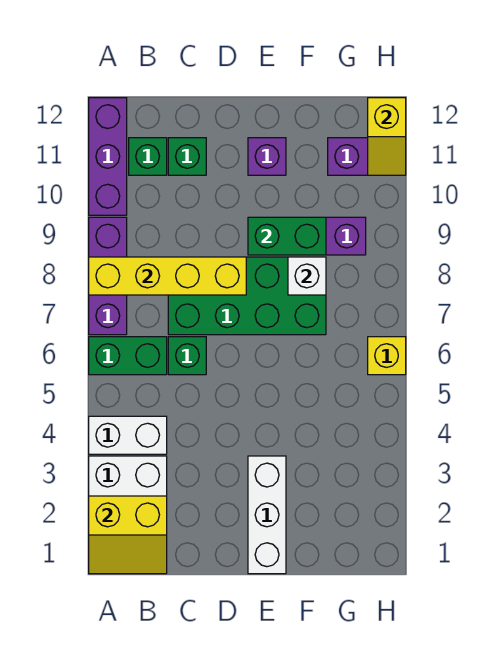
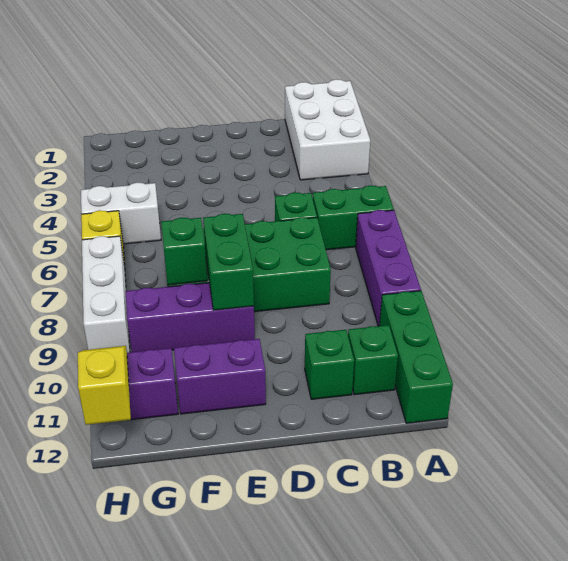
yellow slope A1:B2 level 2 top 2 -> none
white brick A4:B4 level 1 -> white brick G5:H5 level 1
yellow brick A8:D8 level 2 -> none
purple brick A10:A12 level 1 -> green brick A10:A12 level 1
white brick E1:E3 level 1 -> white brick H7:H9 level 1
green brick E9:F9 level 2 -> green brick E8:E9 level 2
purple brick E11 level 1 -> purple brick E11:F11 level 1
white brick F8 level 2 -> green brick F8 level 2

